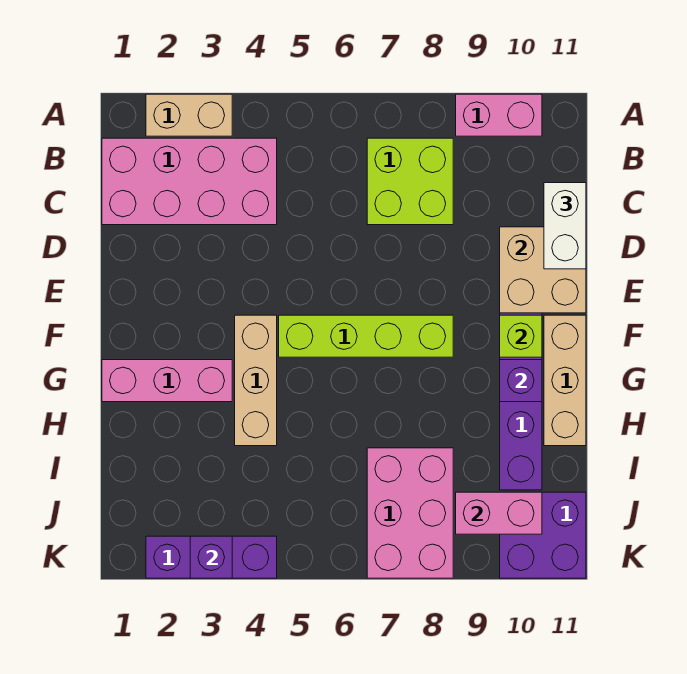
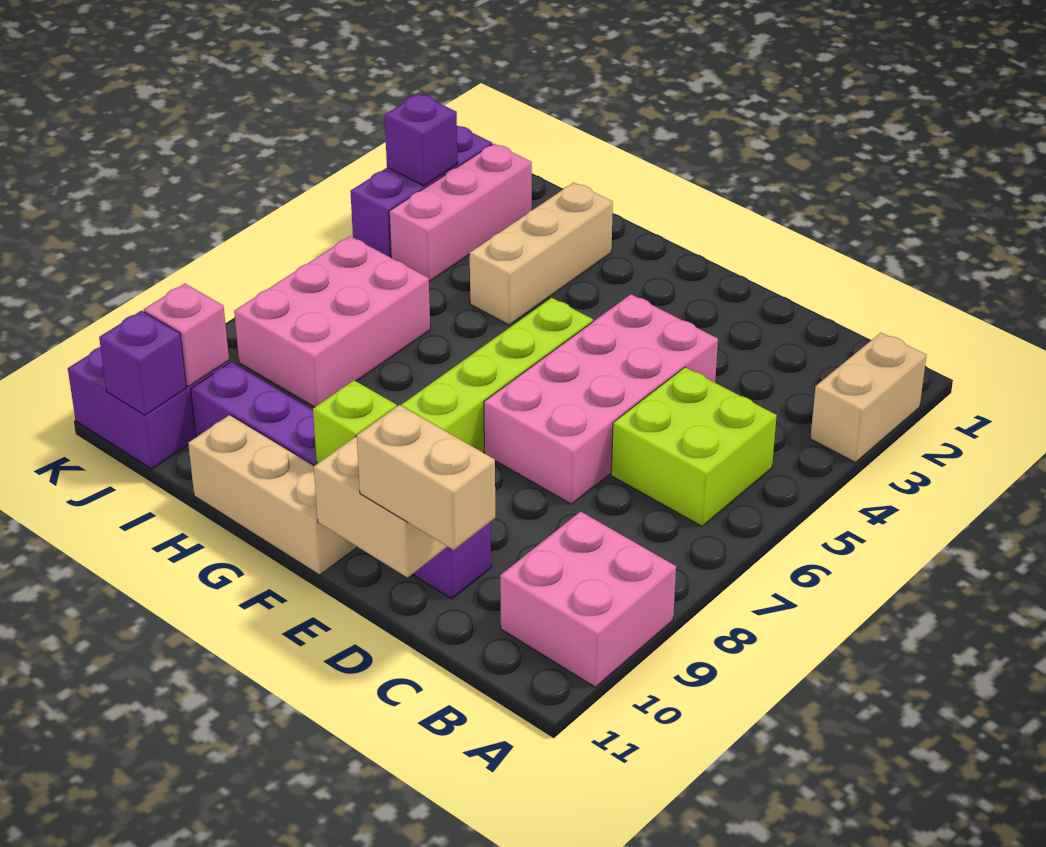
pink brick A9:A10 level 1 -> pink brick A9:B10 level 1
pink brick B1:C4 level 1 -> pink brick D4:E7 level 1
lime brick B7:C8 level 1 -> lime brick B5:C6 level 1
white brick C11:D11 level 3 -> tan brick C11:D11 level 3
tan brick F4:H4 level 1 -> tan brick H2:H4 level 1
pink brick G1:G3 level 1 -> pink brick J2:J4 level 1
purple brick G10 level 2 -> purple brick J11 level 2
pink brick I7:K8 level 1 -> pink brick I6:J8 level 1
pink brick J9:J10 level 2 -> pink brick J10 level 2

